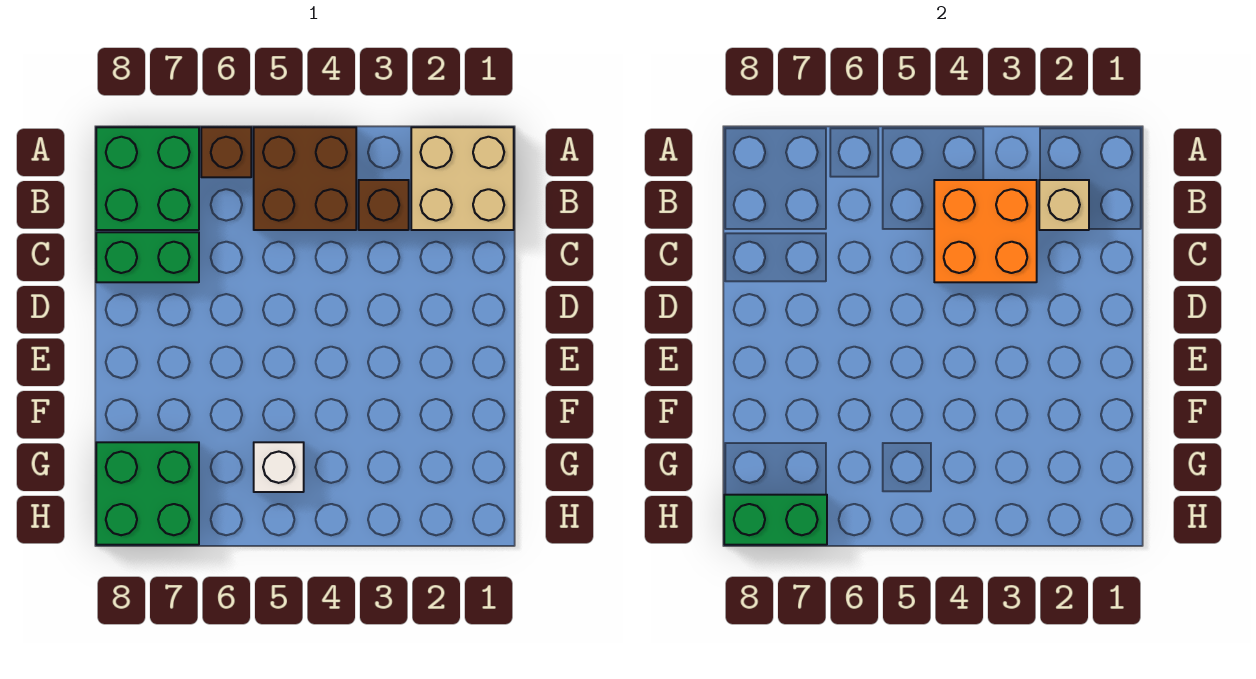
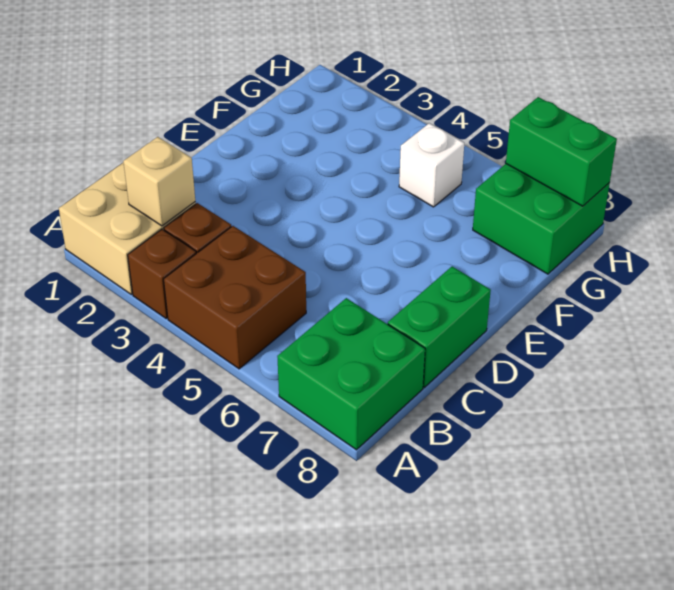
brown brick A6 level 1 -> brown brick A3 level 1
orange brick B3:C4 level 2 -> none
green brick C7:C8 level 1 -> green brick C8:D8 level 1

